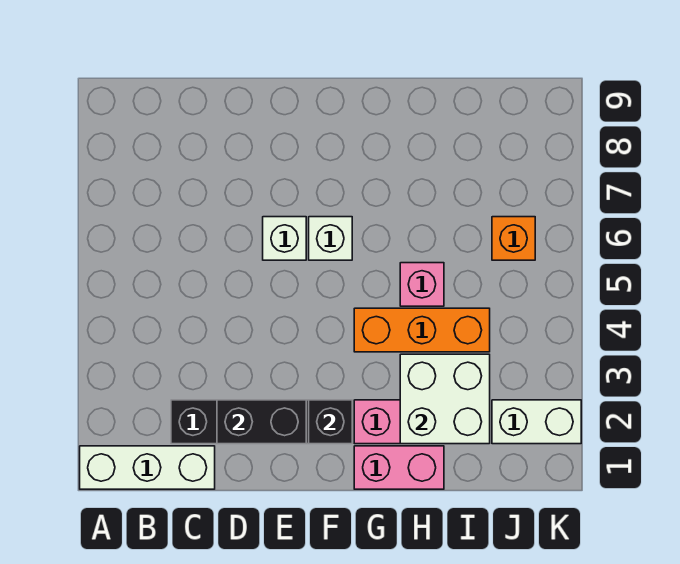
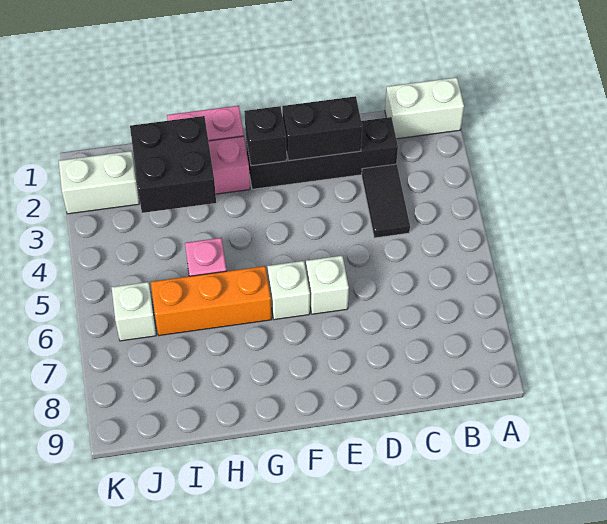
white brick A1:C1 level 1 -> white brick A1:B1 level 1
none -> black tile C3:C4 level 1
orange brick G4:I4 level 1 -> orange brick G6:I6 level 1
white brick H2:I3 level 2 -> black brick H2:I3 level 2
orange brick J6 level 1 -> white brick J6 level 1

